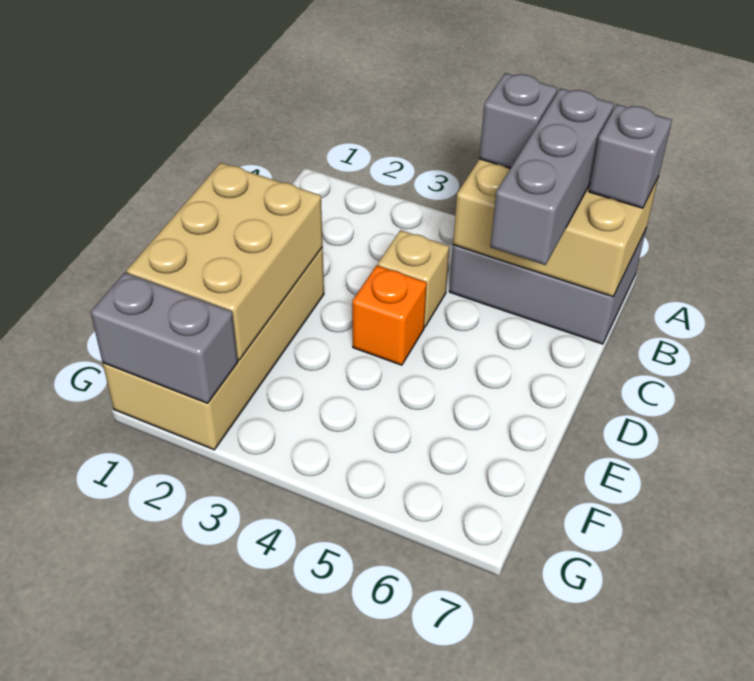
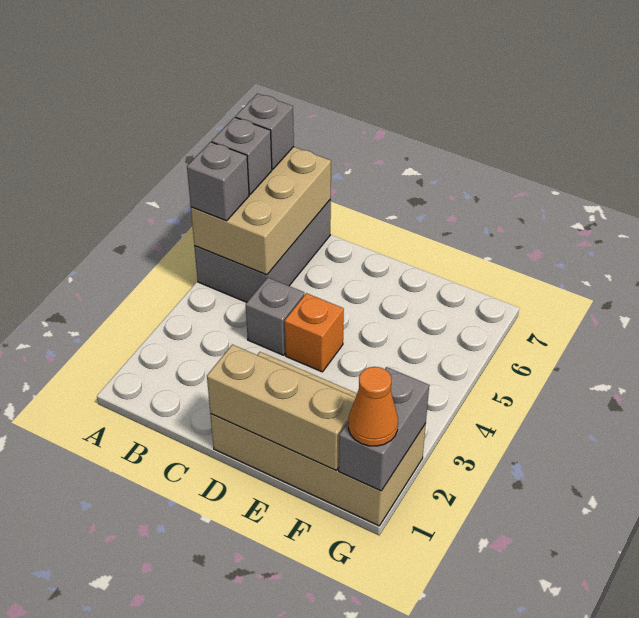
grey brick A6:C6 level 3 -> grey brick A6 level 3
tan brick C4 level 1 -> grey brick C4 level 1
tan brick D1:F2 level 2 -> tan brick D1:F1 level 2
none -> orange cone G1 level 3

